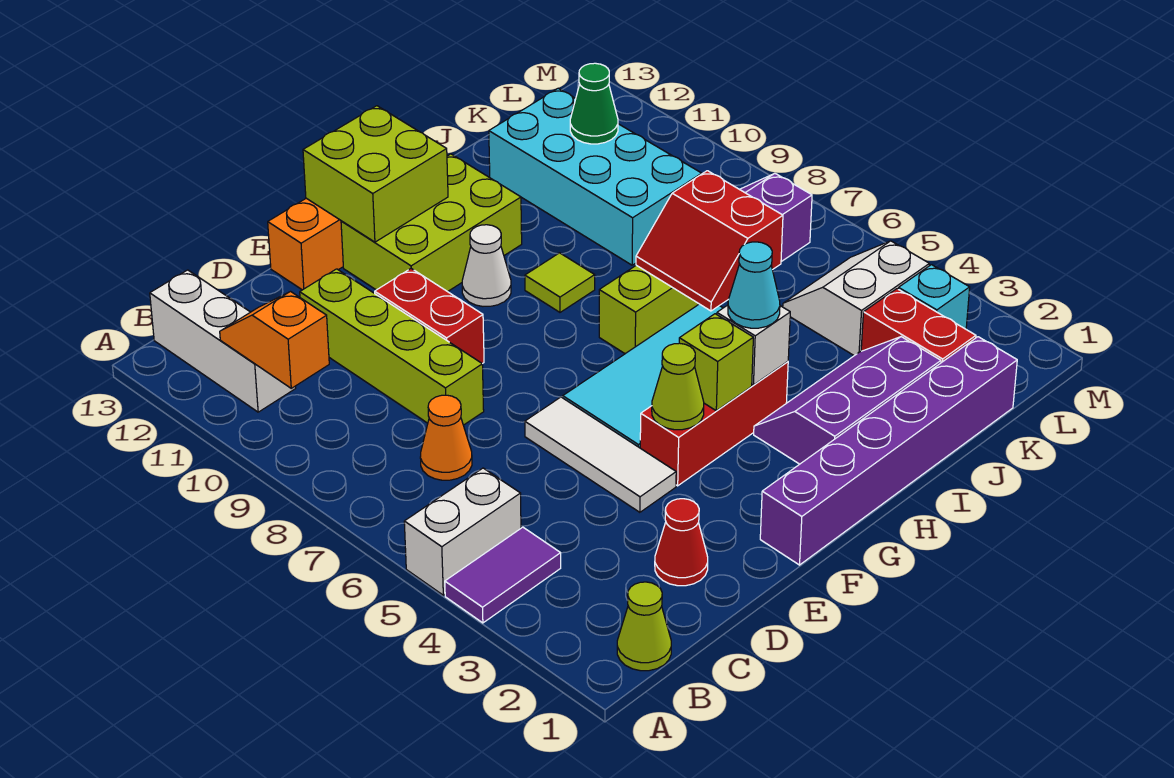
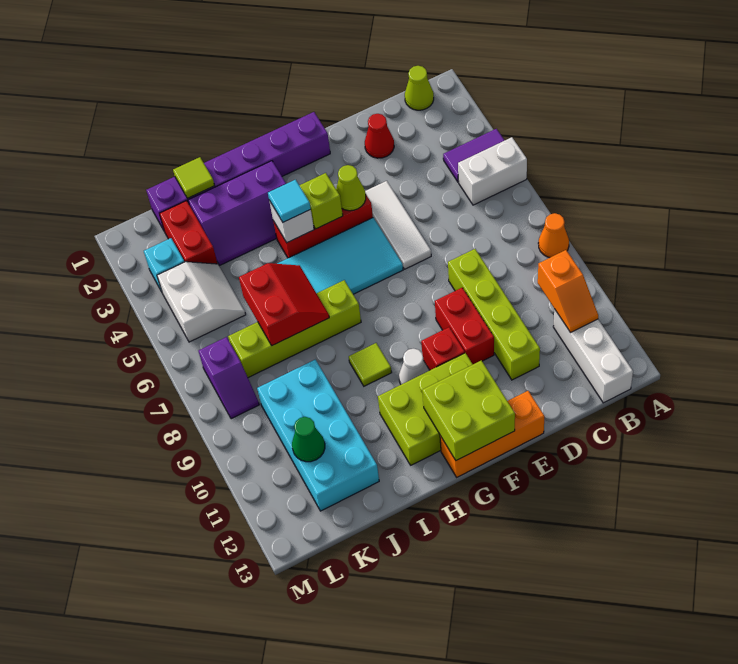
orange cone C7 level 1 -> orange cone A8 level 1
none -> red brick F10 level 1
cyan cone H4 level 3 -> cyan tile H4 level 3
none -> lime tile J1 level 2
white slope K4:L5 level 1 top 4 -> white slope K4:L5 level 1 top L

